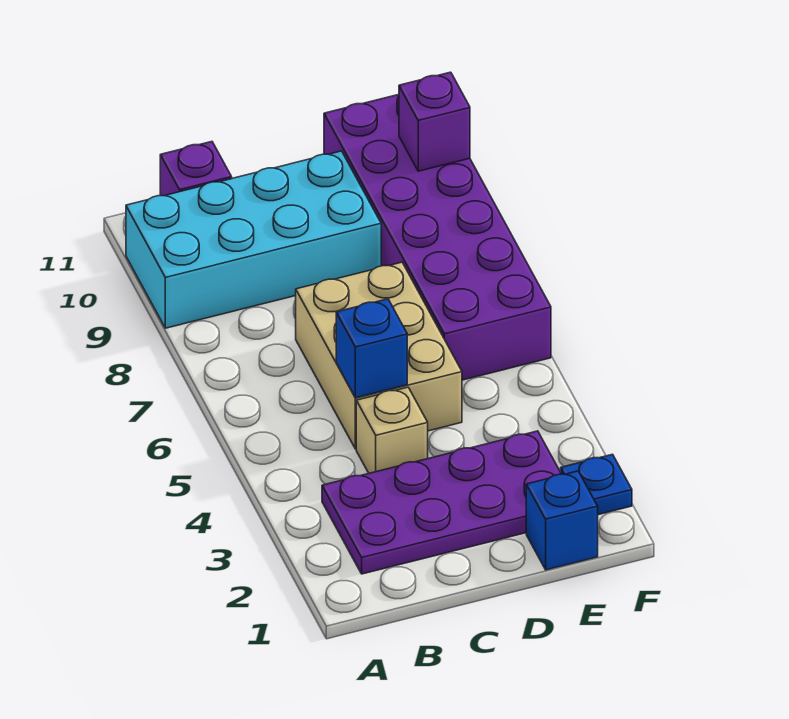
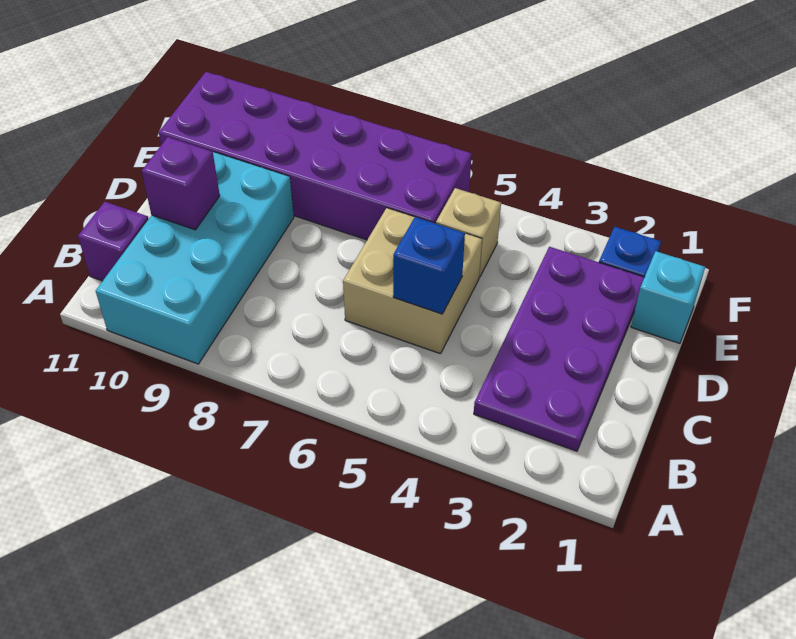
tan brick C4 level 1 -> tan brick E5 level 1
tan brick C5:D7 level 1 -> tan brick C5:D6 level 1
blue brick E1 level 1 -> cyan brick E1 level 1
purple brick F10 level 2 -> purple brick C10 level 2

